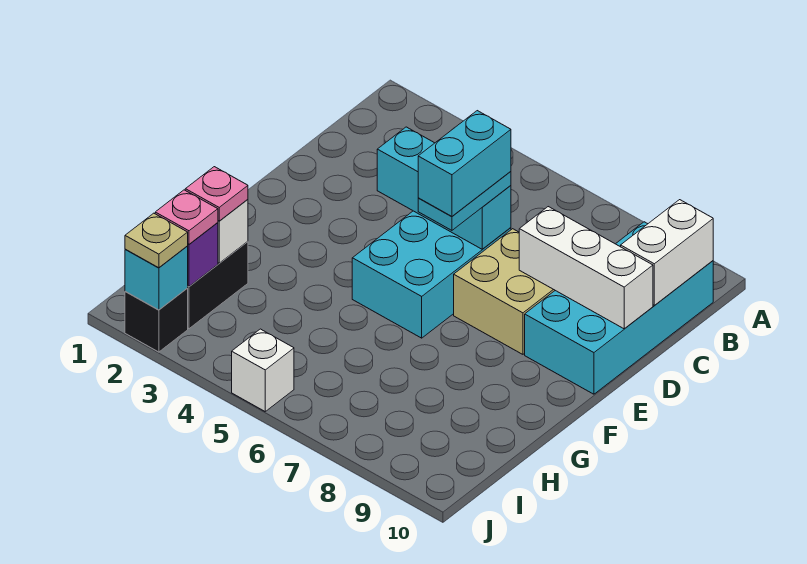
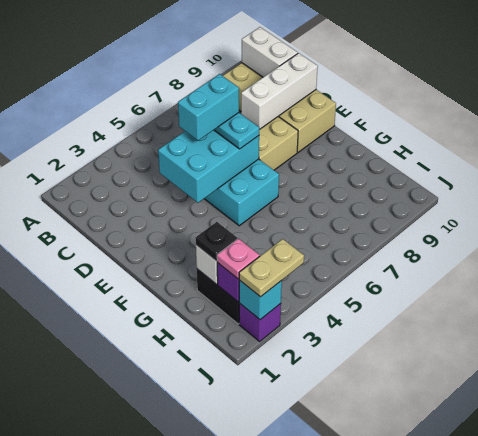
cyan brick B9:E10 level 1 -> tan brick B9:E10 level 1
cyan brick D4:D6 level 2 -> cyan brick D4:E6 level 2
cyan brick D6:E6 level 4 -> cyan brick D5:D6 level 4
pink plate H2 level 3 -> black plate H2 level 3
black brick J2 level 1 -> purple brick J2 level 1
tan plate J2 level 3 -> tan plate J2:J3 level 3
white brick J5 level 1 -> none

